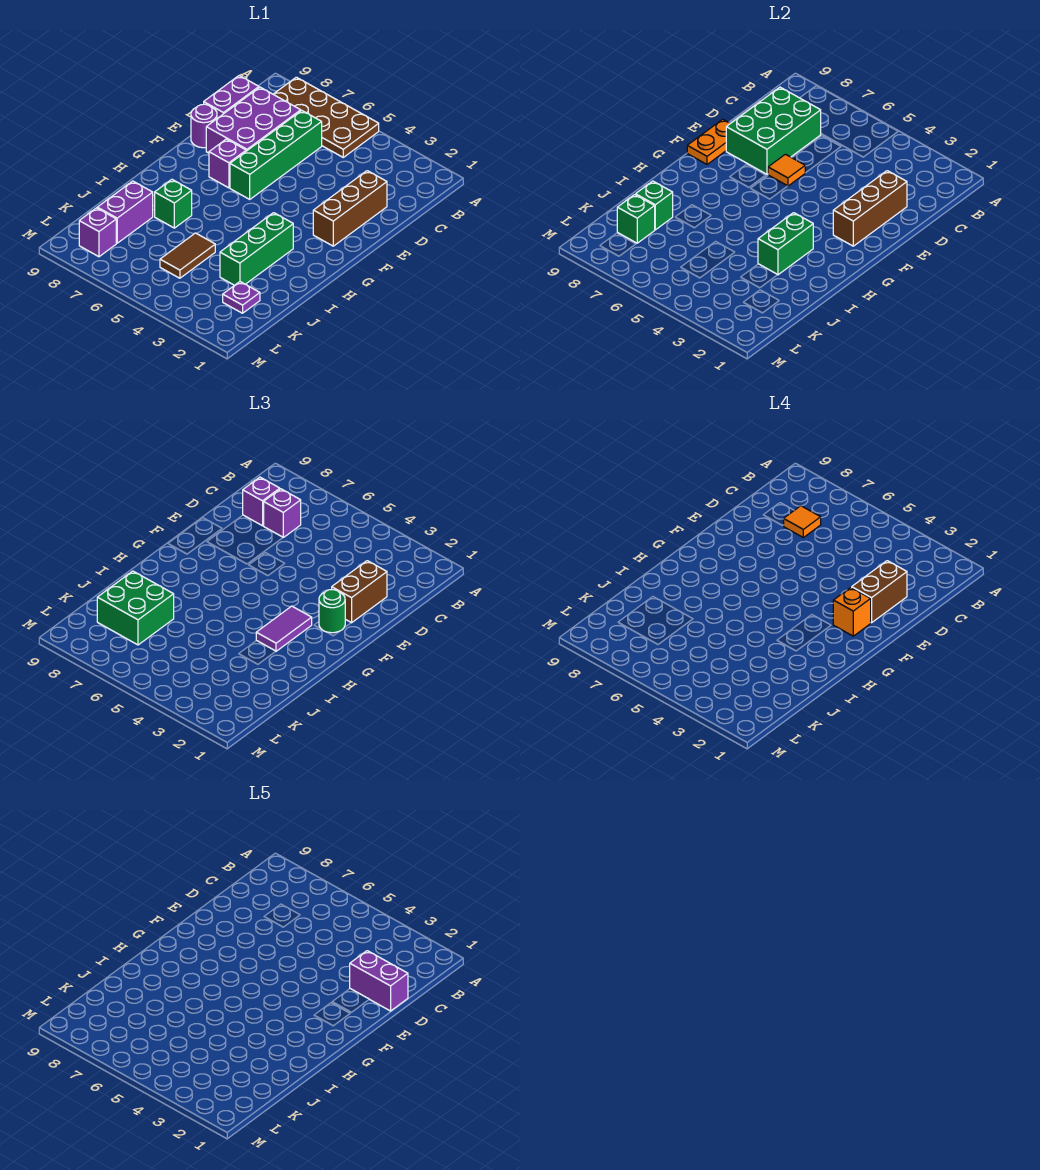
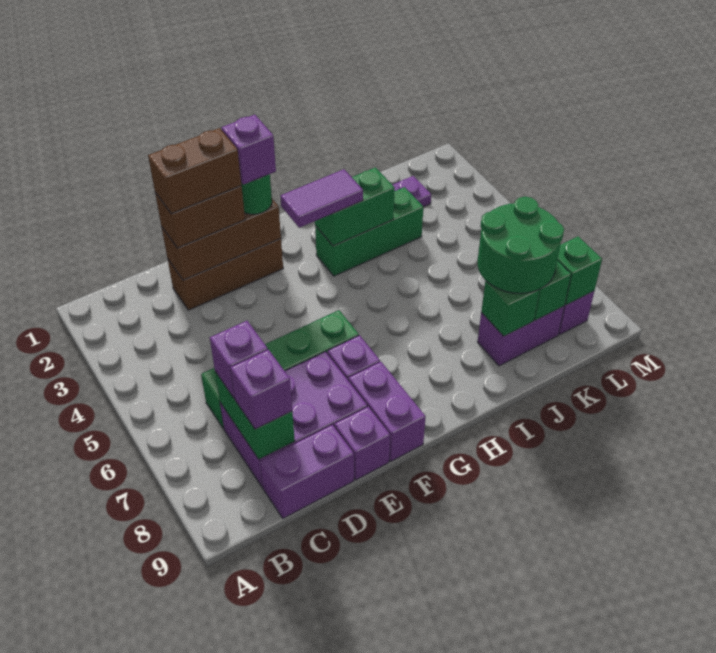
brown plate A5:B8 level 1 -> none
green brick C7:E8 level 2 -> green brick C7:C8 level 2
orange tile C7 level 4 -> none
purple brick D1:D2 level 5 -> purple brick F8:F9 level 1
orange tile E6 level 2 -> none
purple round brick E9 level 1 -> purple brick E9 level 1
orange plate E9:F9 level 2 -> none
orange brick F2 level 4 -> purple brick F2 level 4
green brick I7 level 1 -> green brick L8 level 2
brown tile J5:K5 level 1 -> none
green brick J7:K8 level 3 -> green round brick J7:K8 level 3

